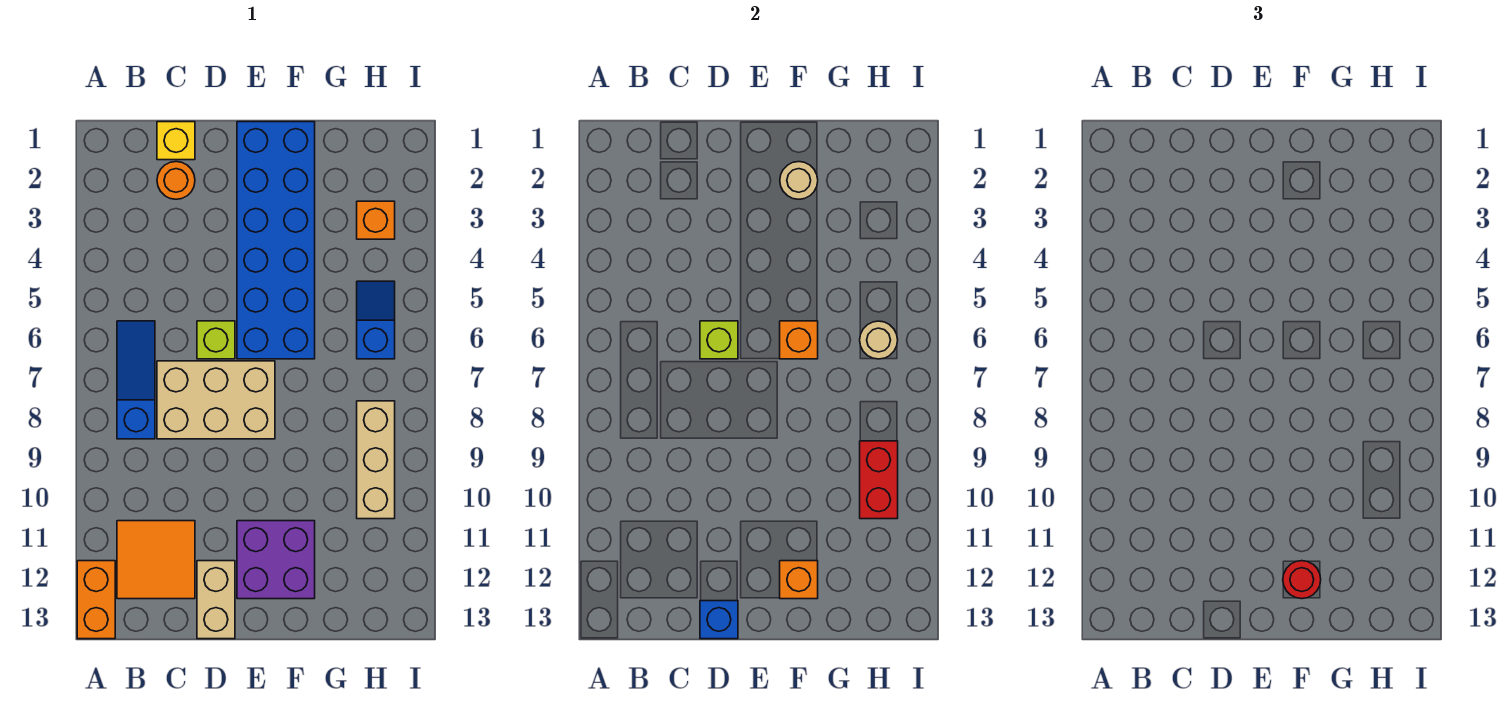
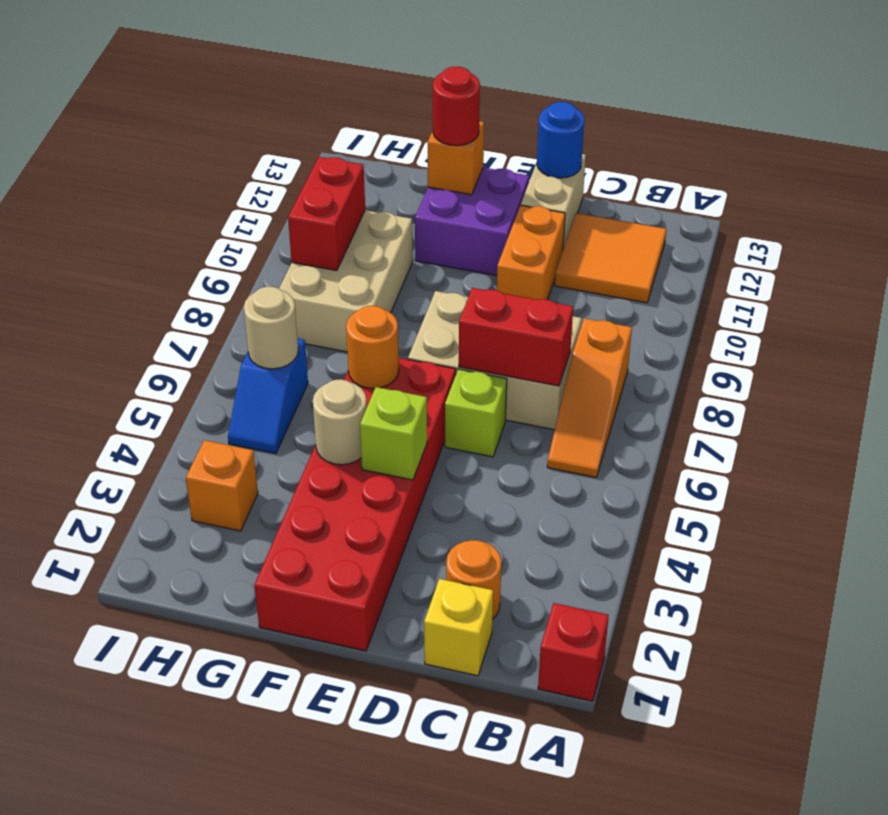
none -> red brick A1 level 1
orange brick A12:A13 level 1 -> orange brick D10:D11 level 1
blue slope B6:B8 level 1 top 8 -> orange slope B6:B8 level 1 top 8
none -> red brick C7:D7 level 2
lime brick D6 level 2 -> lime brick E4 level 2
blue brick D13 level 2 -> blue round brick D13 level 2
blue brick E1:F6 level 1 -> red brick E1:F6 level 1
tan round brick F2 level 2 -> tan round brick F4 level 2
orange brick F6 level 2 -> orange round brick F6 level 2
tan brick H8:H10 level 1 -> tan brick G8:H10 level 1

